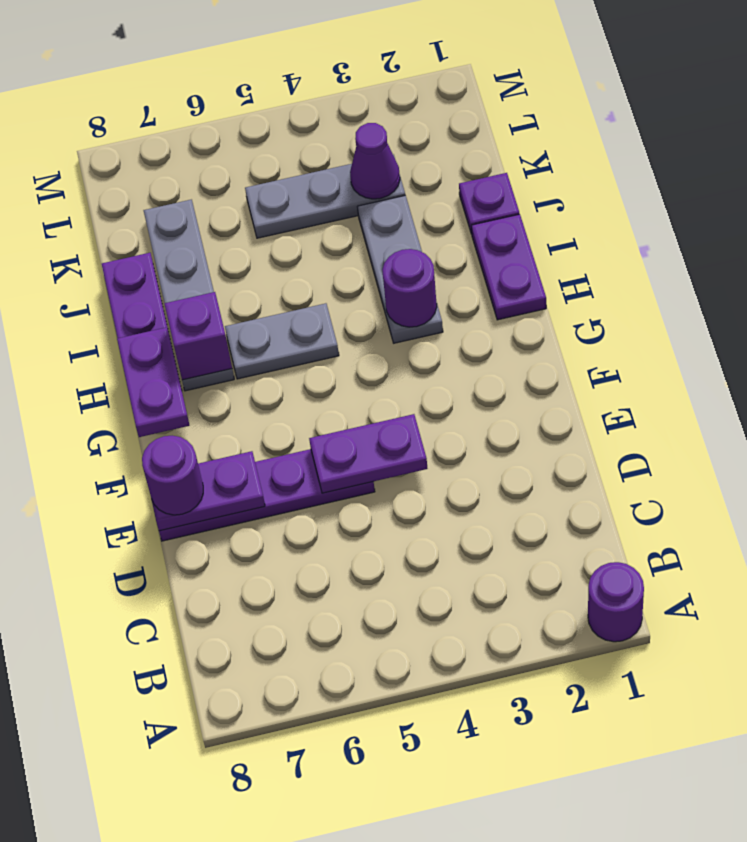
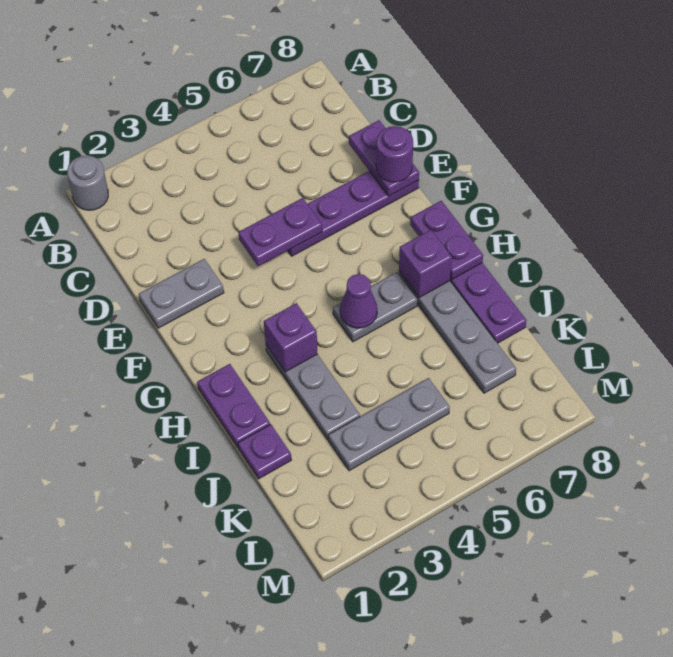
purple round brick A1 level 1 -> grey round brick A1 level 1
none -> grey plate E1:E2 level 1
purple plate E7:E8 level 2 -> purple plate D8:E8 level 2
purple round brick H3 level 2 -> purple brick H3 level 2
purple cone K3 level 2 -> purple cone H5 level 2

